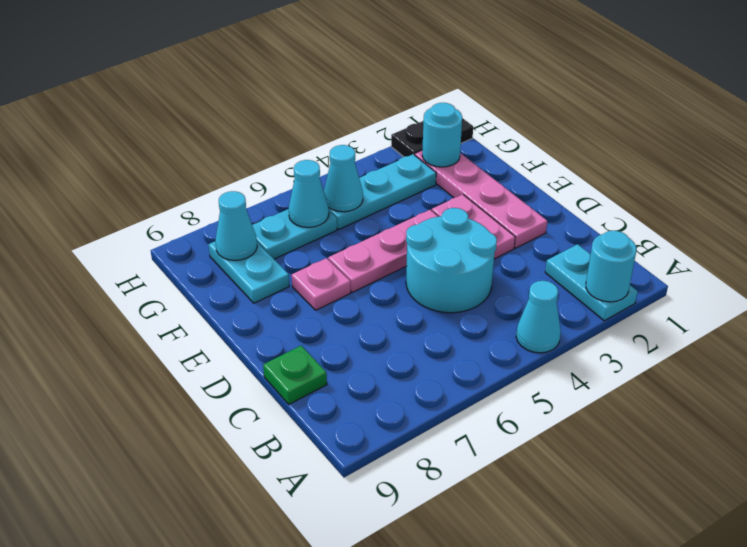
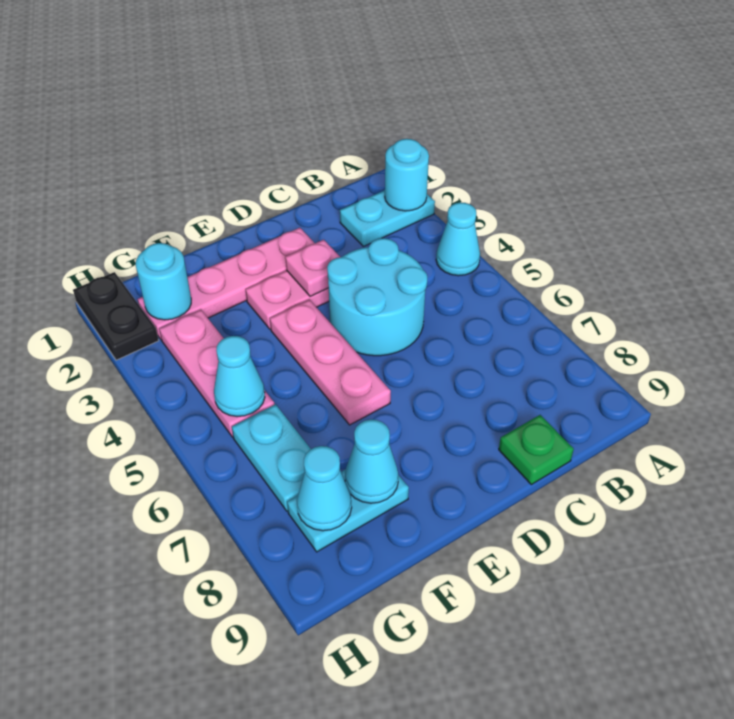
pink plate E7 level 1 -> pink plate D3 level 2
cyan plate G3:G5 level 1 -> pink plate G3:G5 level 1
cyan cone G6 level 2 -> cyan cone F8 level 2

